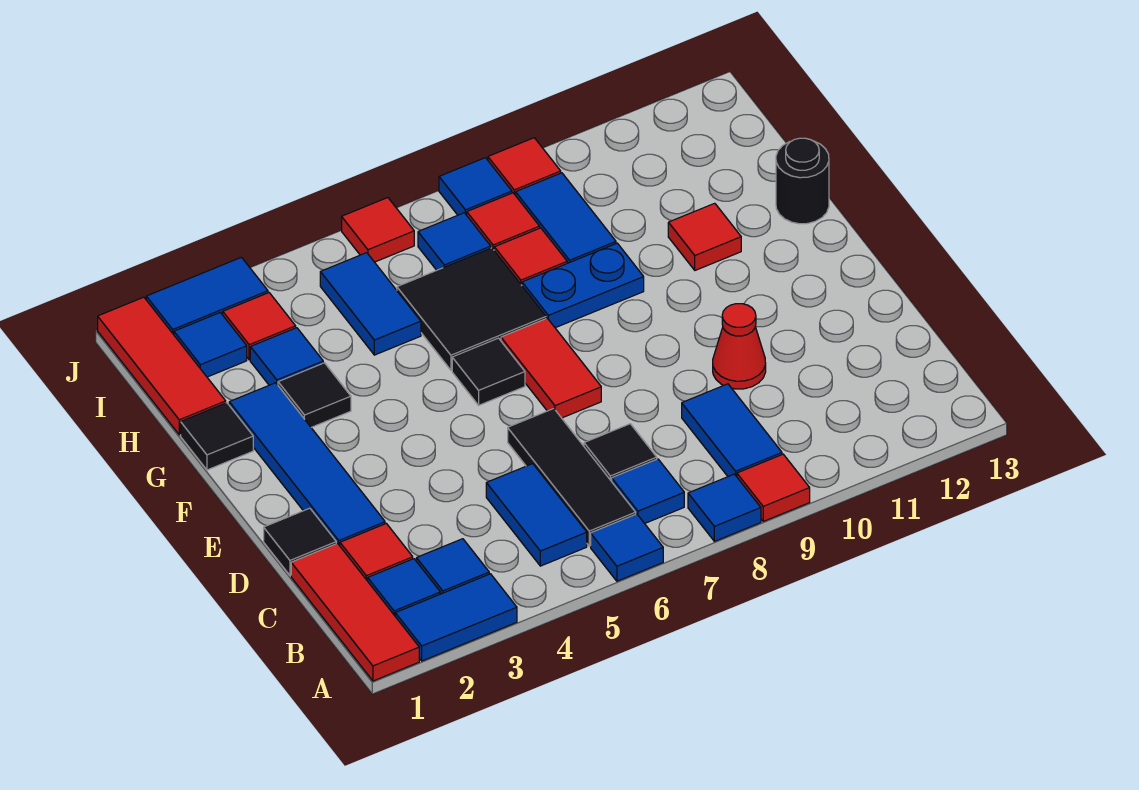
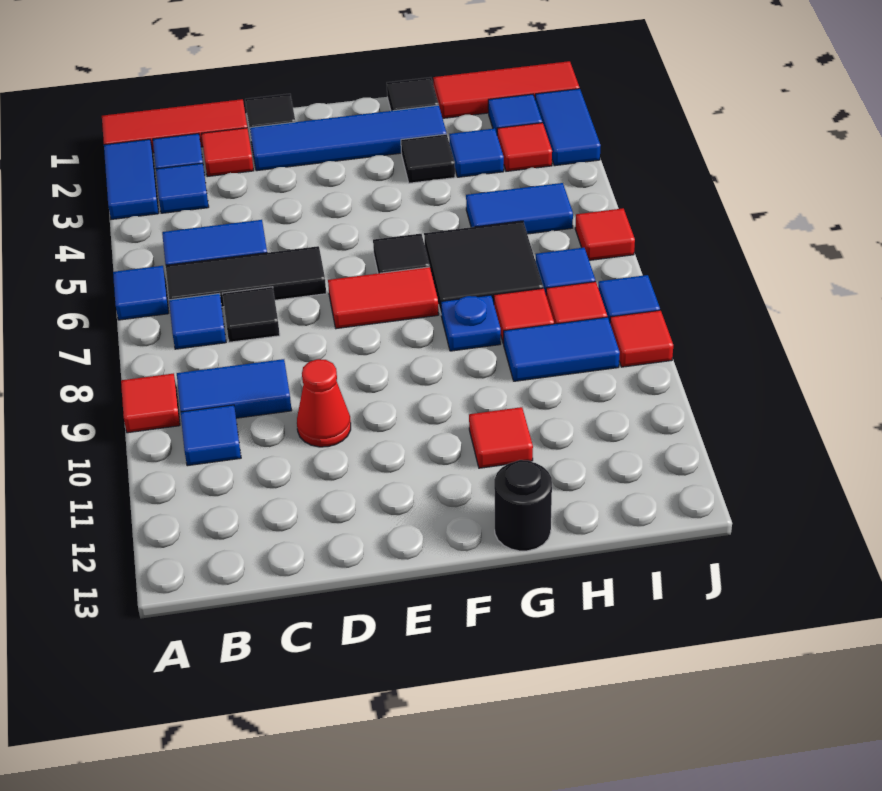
blue tile A8 level 1 -> blue tile B10 level 1
blue plate G8:G9 level 1 -> blue plate G8 level 1

